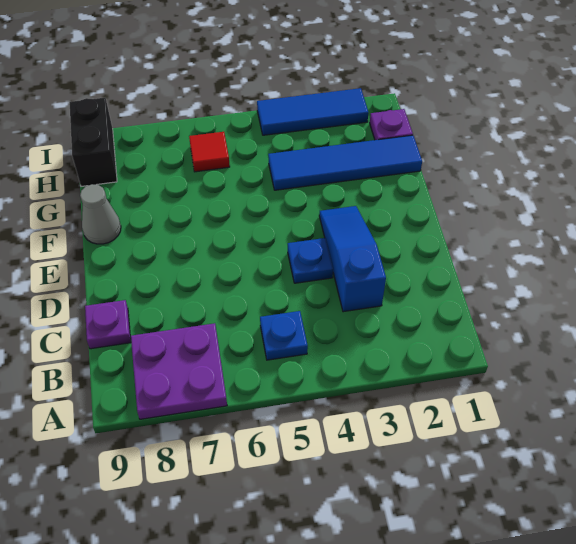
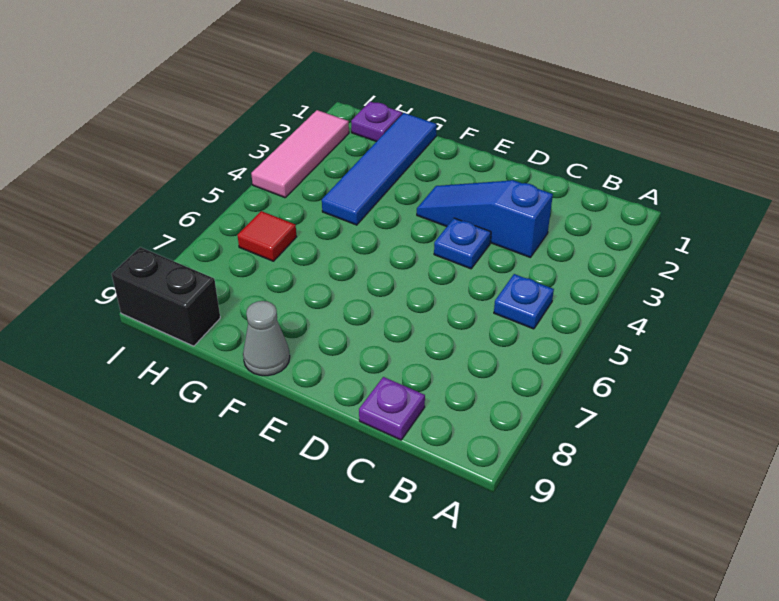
purple plate A7:B8 level 1 -> none
blue tile I2:I4 level 1 -> pink tile I2:I4 level 1

